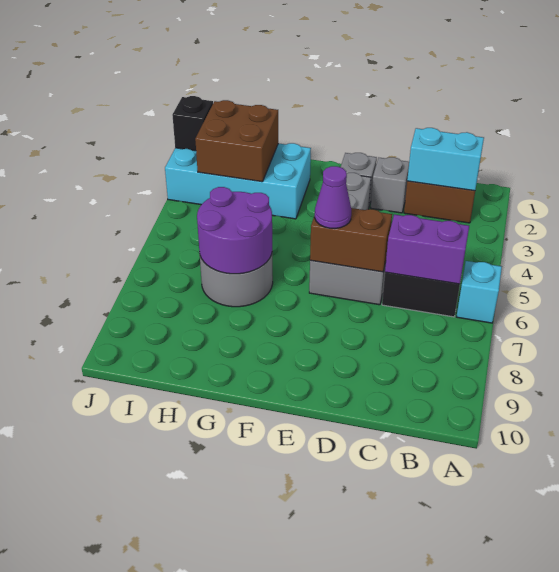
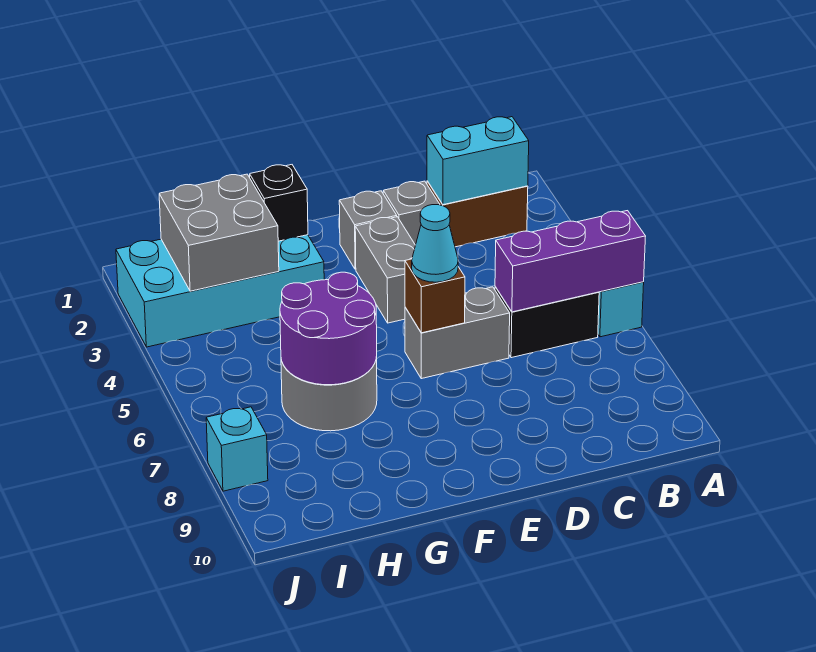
purple brick B6:C6 level 2 -> purple brick A6:C6 level 2
brown brick D6:E6 level 2 -> brown brick E6 level 2
purple cone E6 level 3 -> cyan cone E6 level 3
brown brick H2:I3 level 2 -> grey brick H2:I3 level 2
black brick J2 level 2 -> black brick G2 level 2
none -> cyan brick J8 level 1

